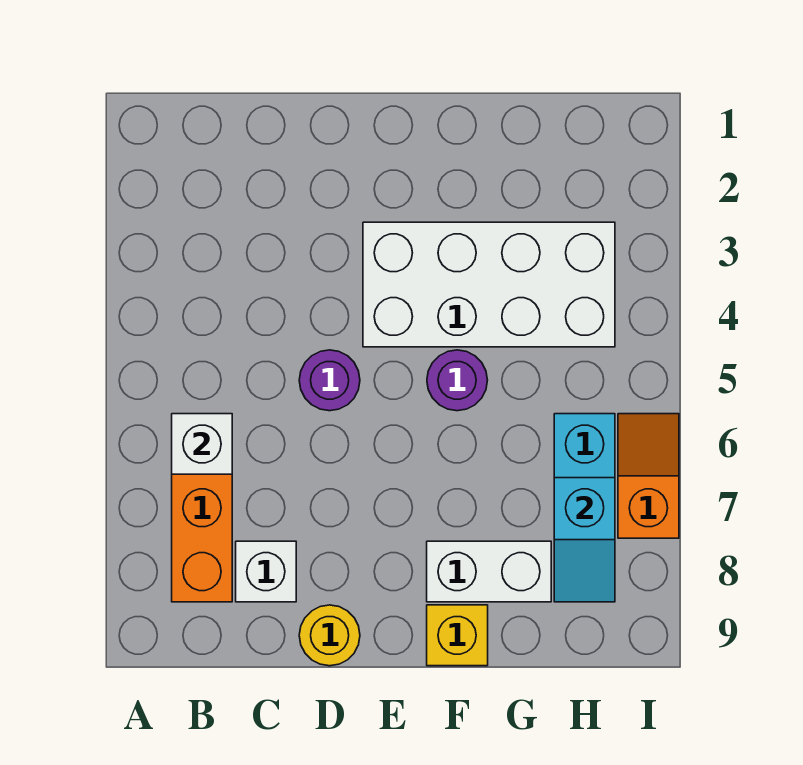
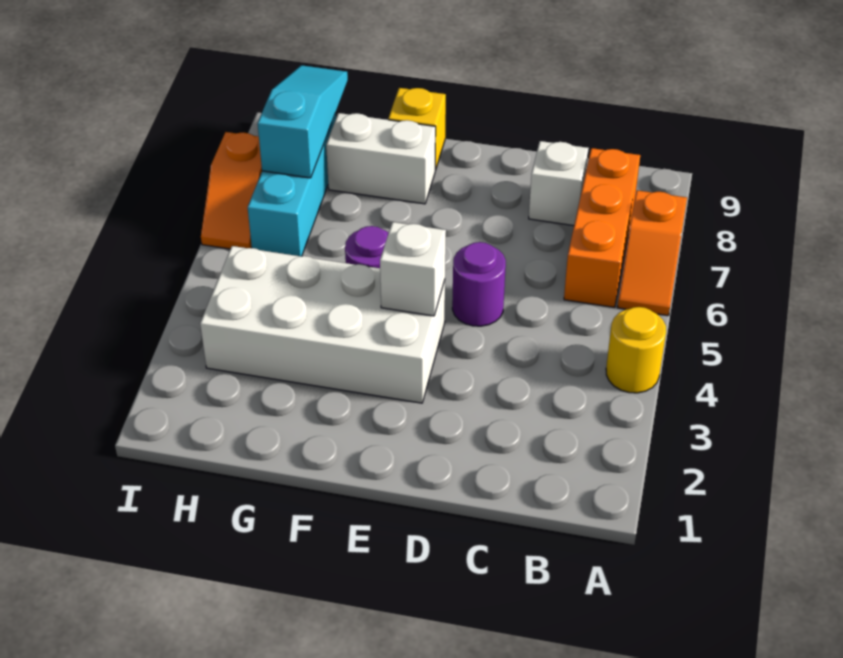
none -> orange slope A6:A7 level 1 top 7
white brick B6 level 2 -> white brick E4 level 2
yellow round brick D9 level 1 -> yellow round brick A4 level 1
cyan slope H7:H8 level 2 top 7 -> cyan slope H7:H9 level 2 top 7

